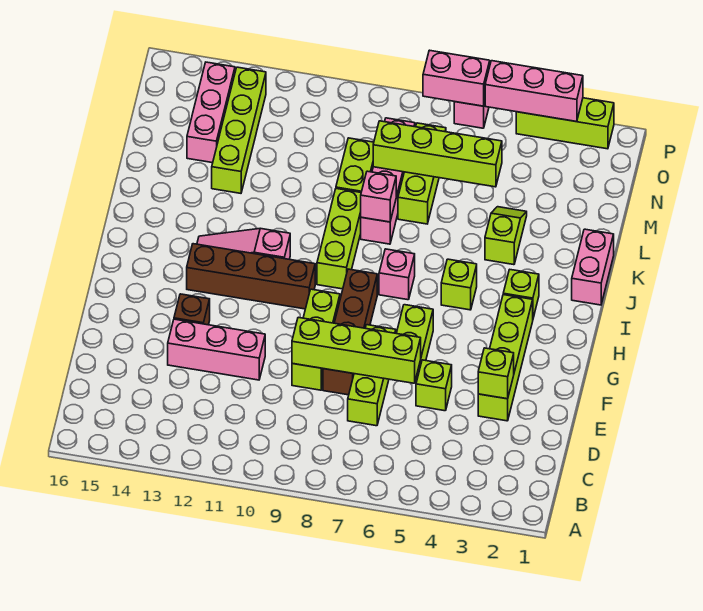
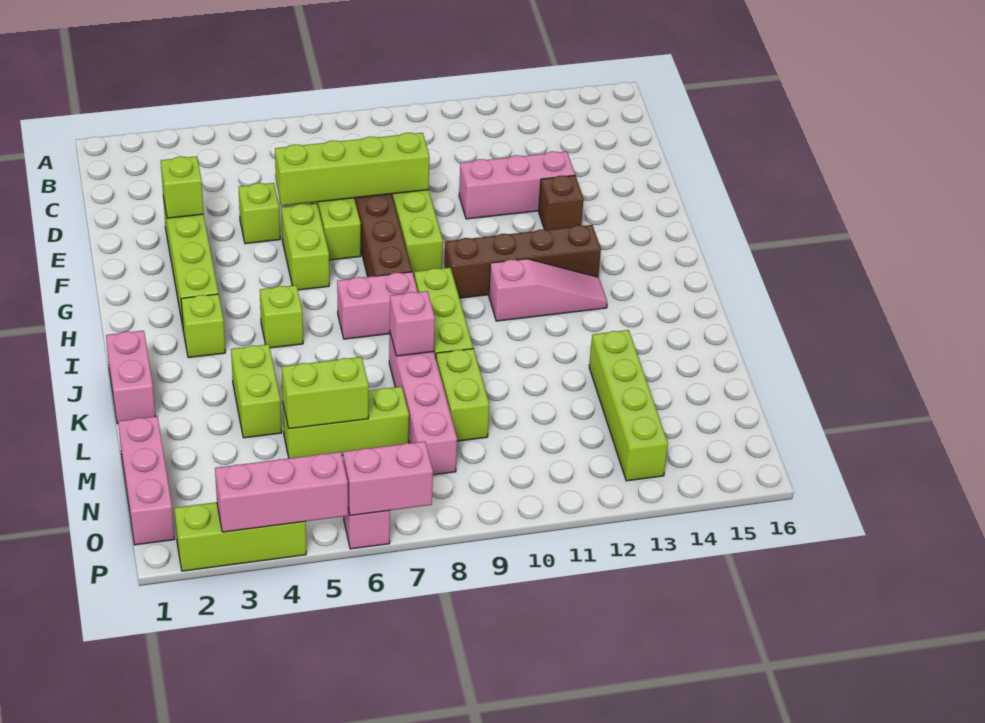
pink brick I7 level 1 -> pink brick I7:I8 level 1
lime slope K4:L4 level 1 top K -> lime brick K4:L4 level 1
lime brick L7:N7 level 1 -> lime brick M5:M7 level 1
lime brick M5:M8 level 2 -> lime brick M5:M6 level 2
pink brick M14:O14 level 1 -> pink brick M1:O1 level 1

